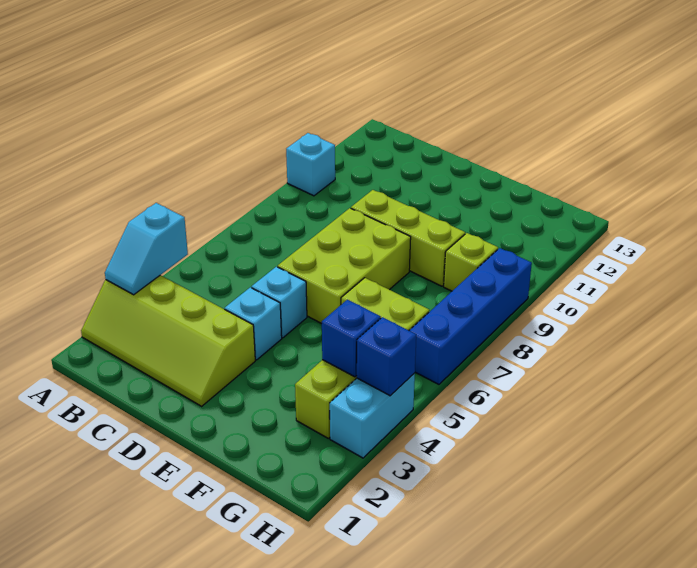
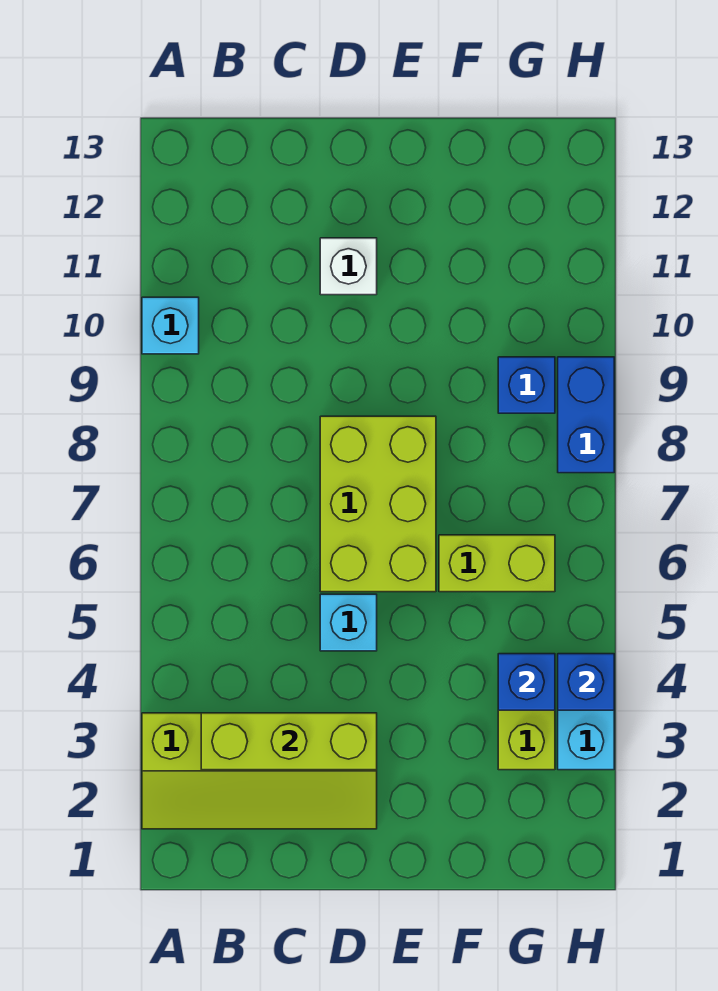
cyan slope A3:A4 level 2 top 4 -> none
cyan brick D4 level 1 -> none
lime brick D9:F9 level 1 -> lime brick B3:D3 level 2
none -> white brick D11 level 1
lime brick G9 level 1 -> blue brick G9 level 1
blue brick H6:H9 level 1 -> blue brick H8:H9 level 1

